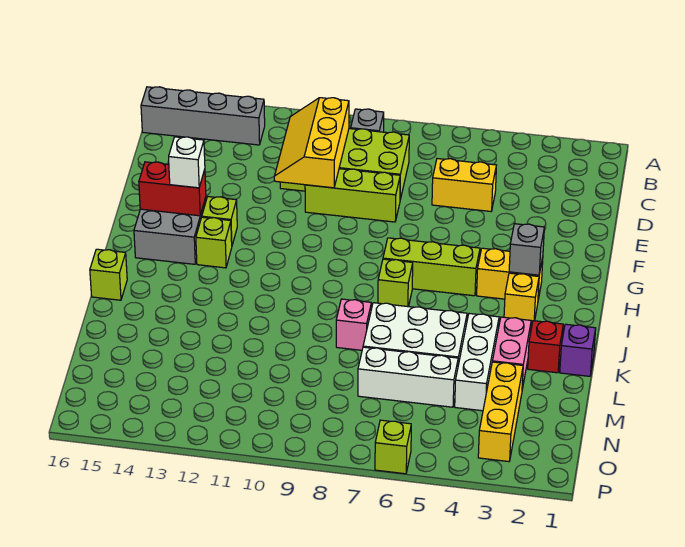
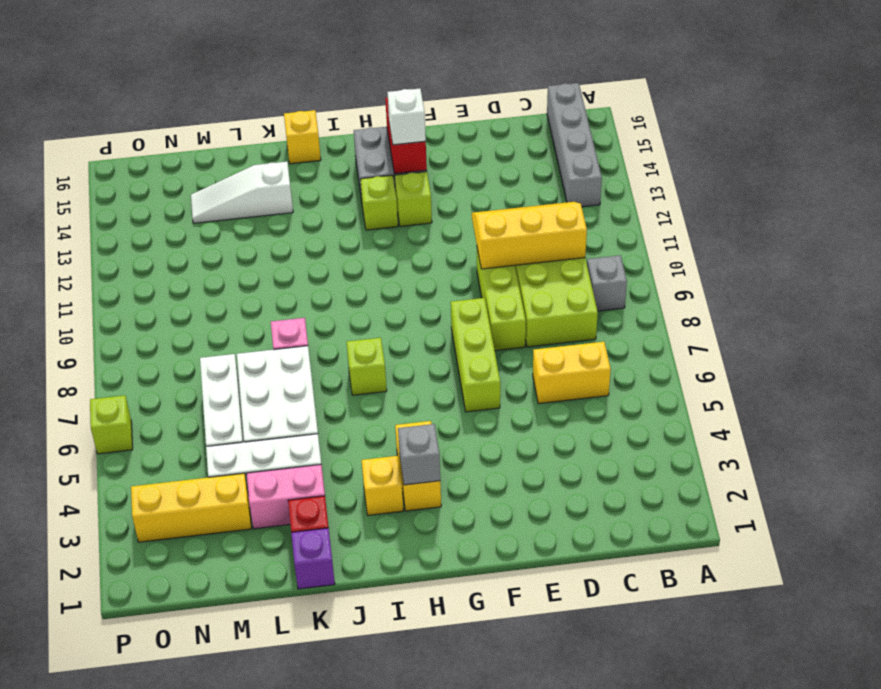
yellow brick D5:D6 level 1 -> yellow brick C6:D6 level 1
lime brick H5:H7 level 1 -> lime brick F6:F8 level 1
lime brick J16 level 1 -> yellow brick J16 level 1
none -> white slope K14:M14 level 1 top K

